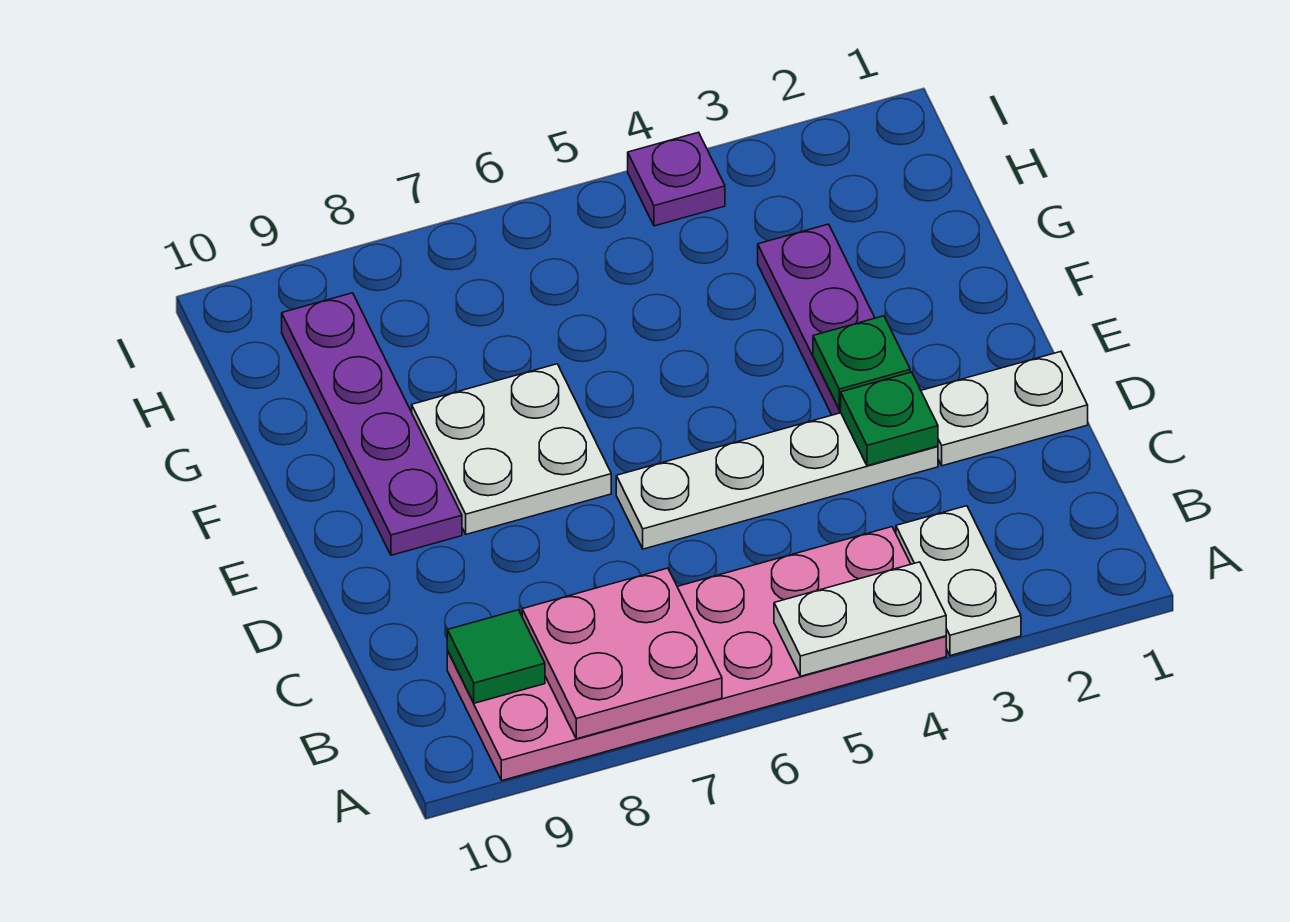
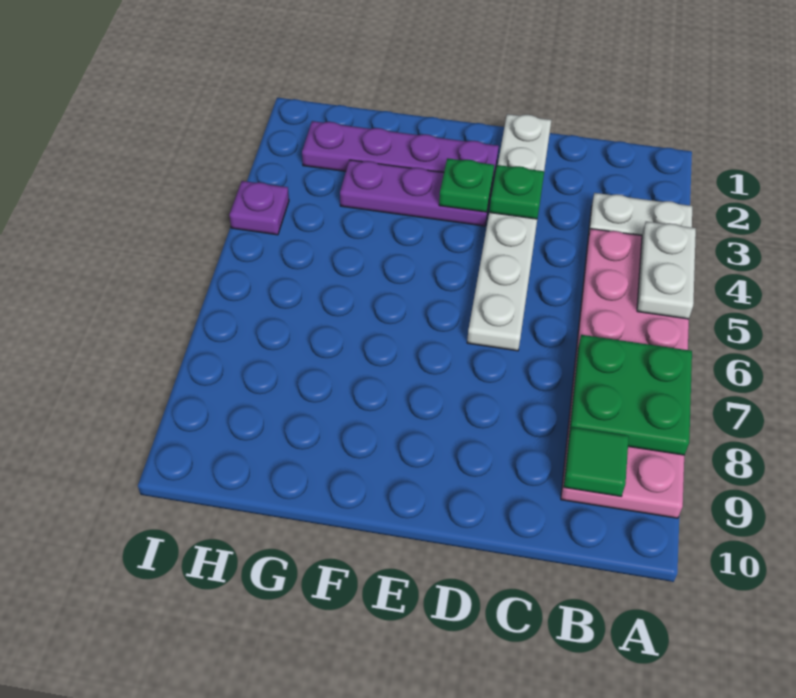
pink plate A7:B8 level 2 -> green plate A7:B8 level 2
white plate E7:F8 level 1 -> none
purple plate E9:H9 level 1 -> purple plate E2:H2 level 1

